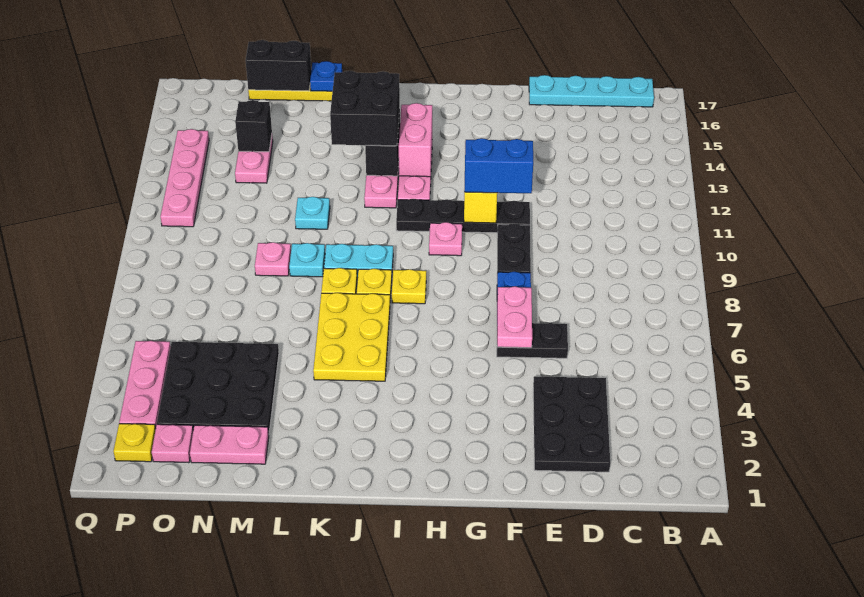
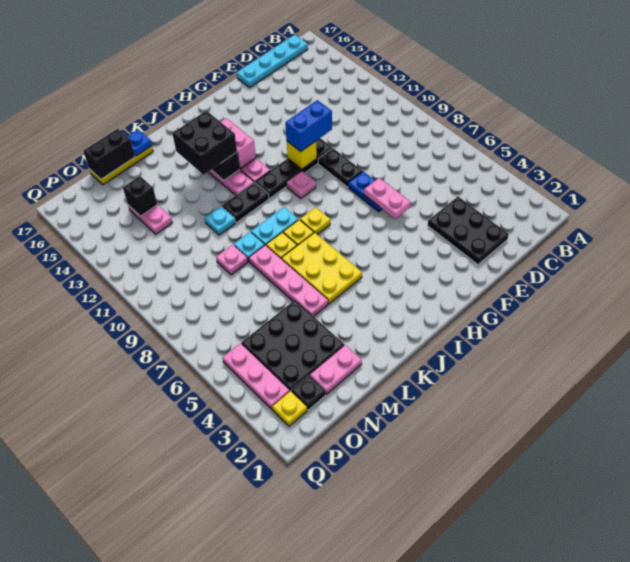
black plate E6:F6 level 1 -> black plate J11:K11 level 1
pink plate O2 level 1 -> black plate O2 level 1
pink plate P11:P14 level 1 -> pink plate L5:L8 level 1

